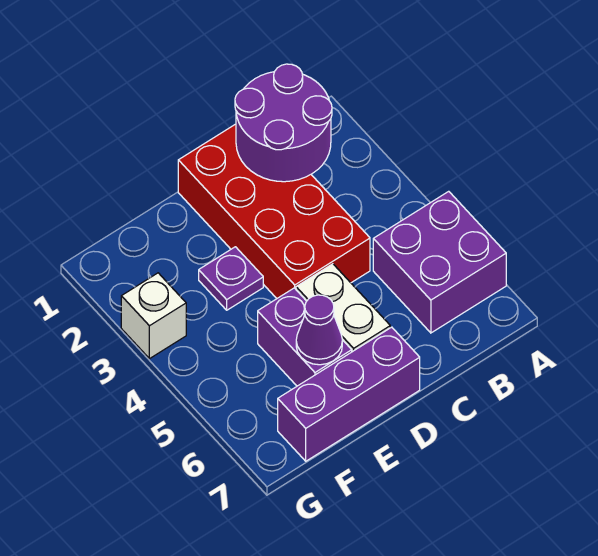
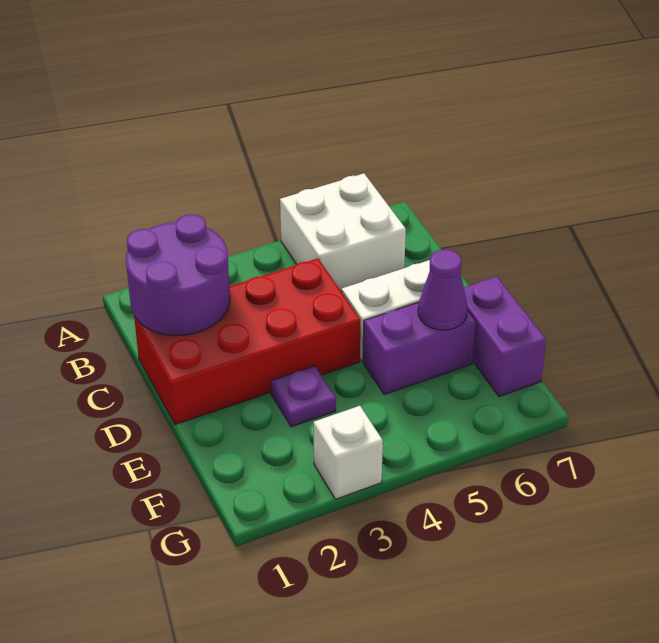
purple brick A5:B6 level 1 -> white brick A5:B6 level 1
purple brick D7:F7 level 1 -> purple brick E7:F7 level 1

